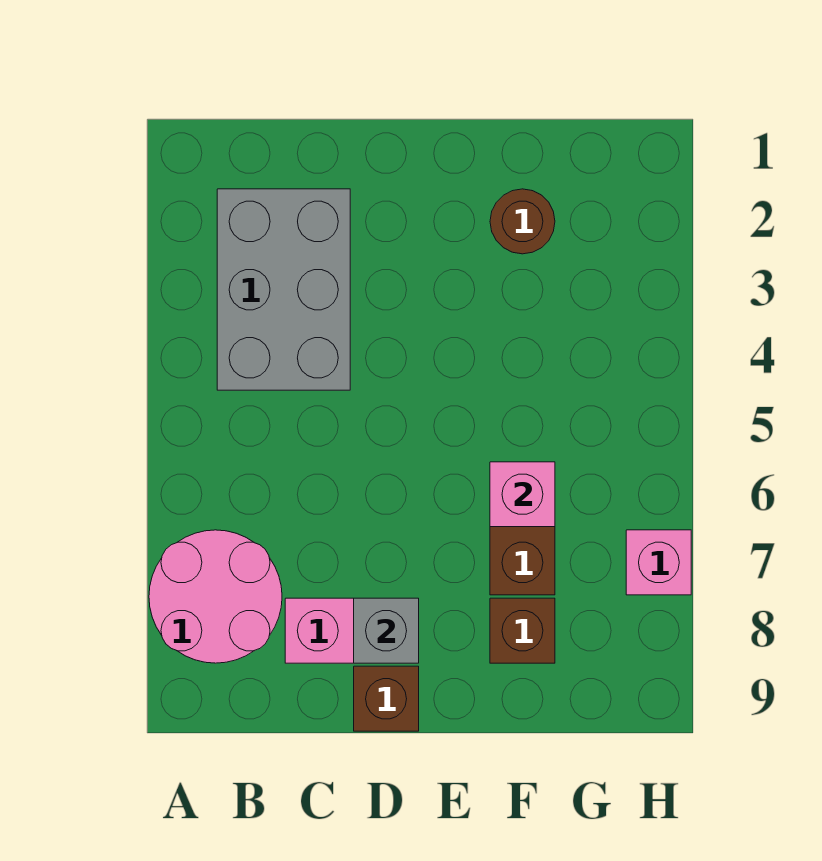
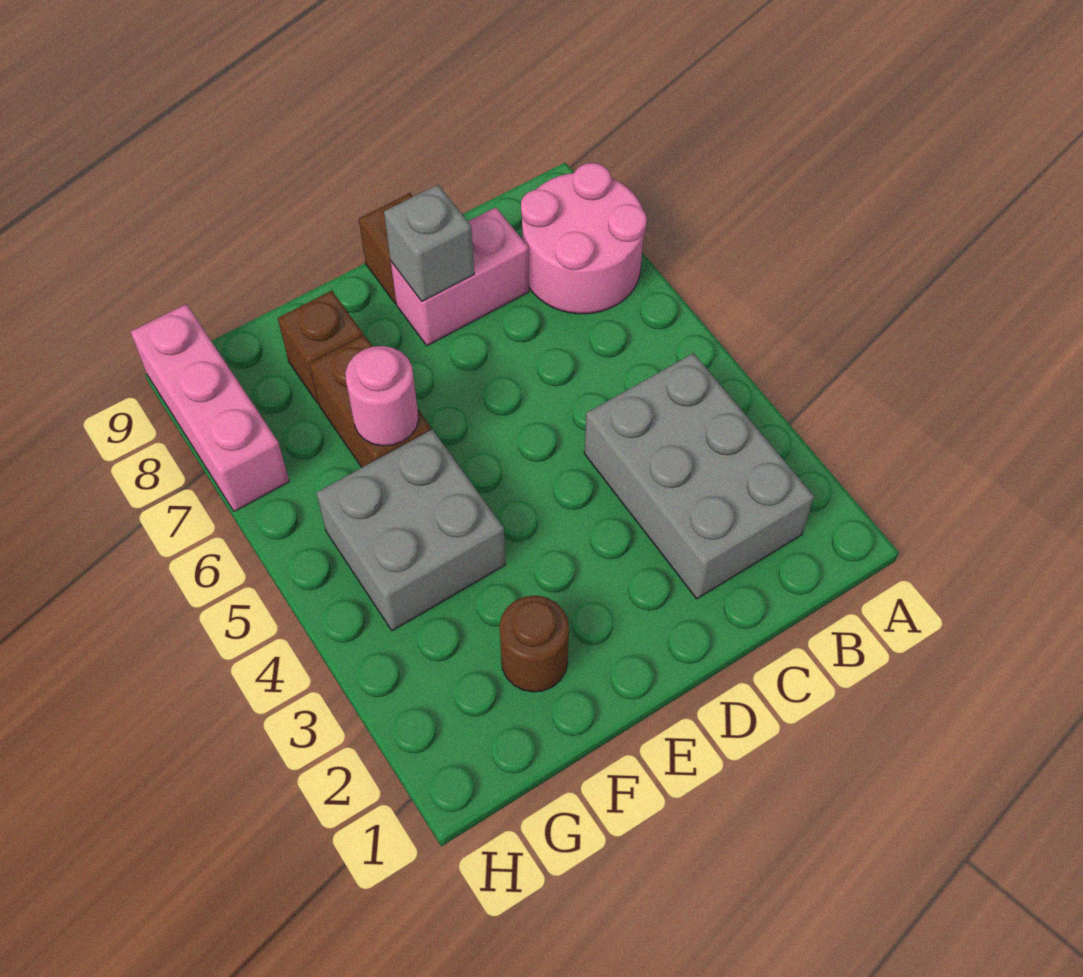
none -> grey brick F4:G5 level 1
pink brick F6 level 2 -> pink round brick F6 level 2
pink brick H7 level 1 -> pink brick H7:H9 level 1

